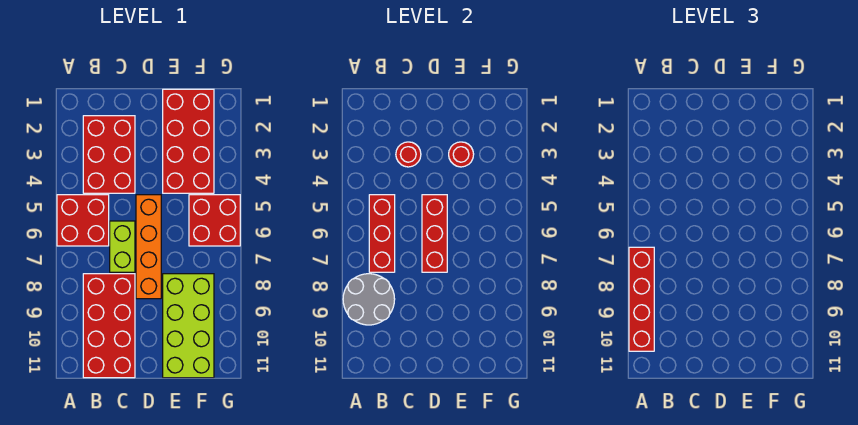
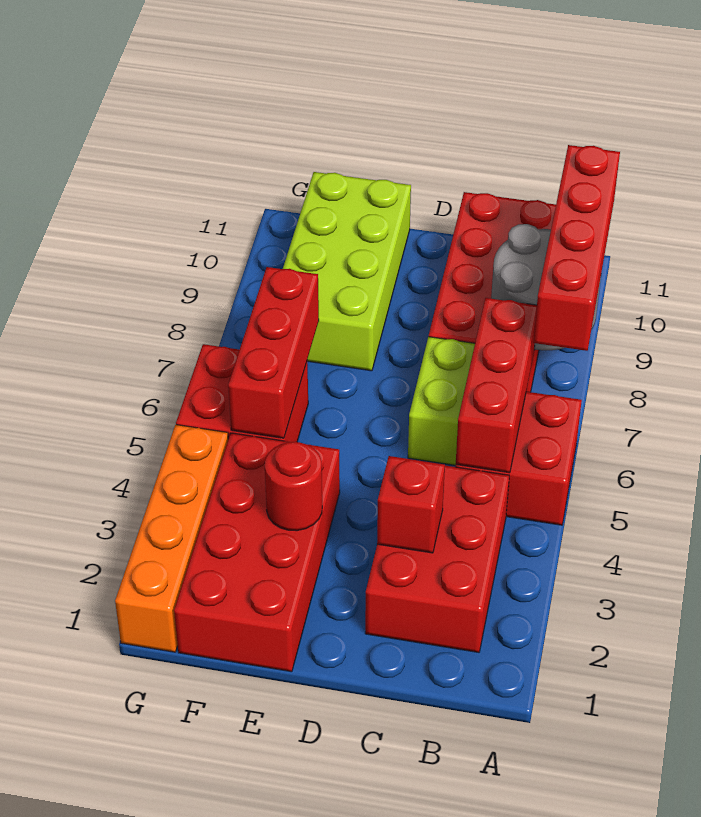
red round brick C3 level 2 -> red brick C3 level 2
orange brick D5:D8 level 1 -> orange brick G1:G4 level 1
red brick D5:D7 level 2 -> red brick F5:F7 level 2

